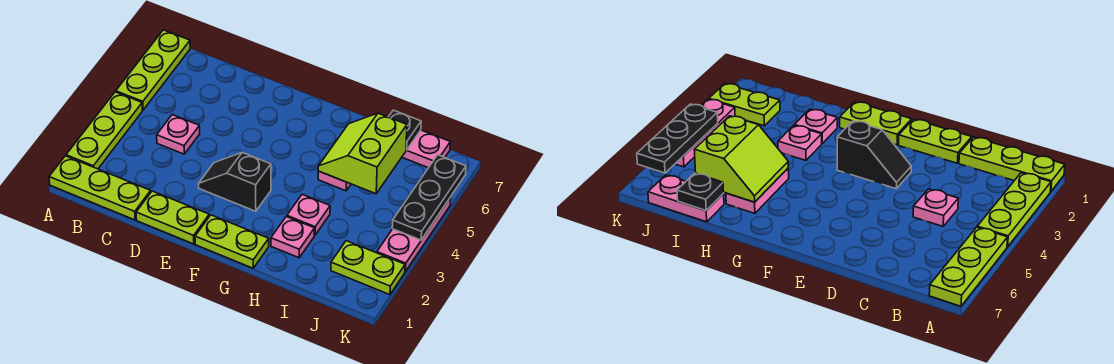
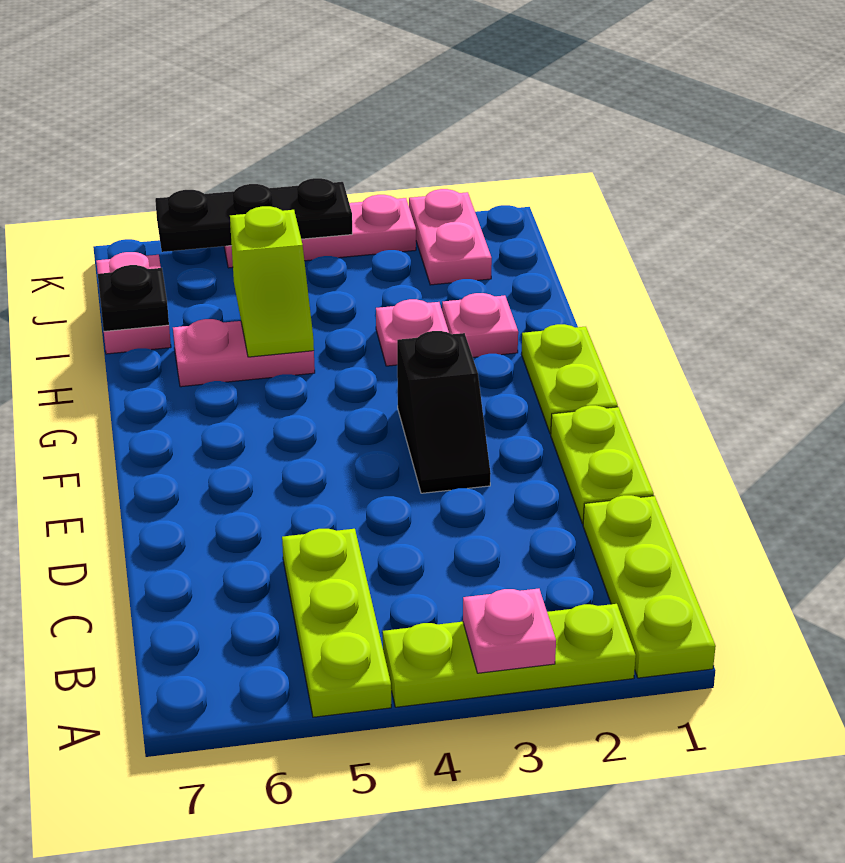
lime plate A5:A7 level 1 -> lime plate A5:C5 level 1
pink plate C4 level 1 -> pink plate A3 level 2
lime slope H5:I6 level 2 top I -> lime slope H5:I5 level 2 top I
lime plate J2:K2 level 1 -> pink plate J2:K2 level 1

